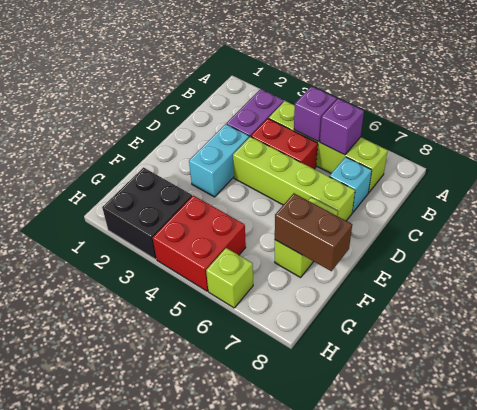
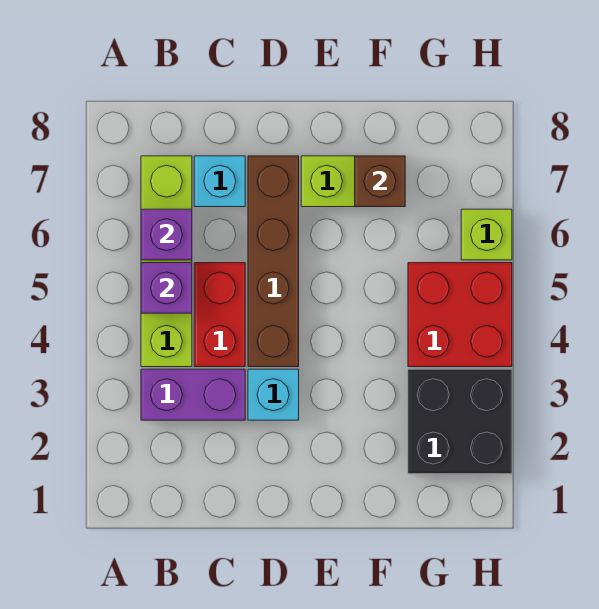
cyan brick D3:E3 level 1 -> cyan brick D3 level 1
lime brick D4:D7 level 1 -> brown brick D4:D7 level 1
brown brick F7:F8 level 2 -> brown brick F7 level 2

